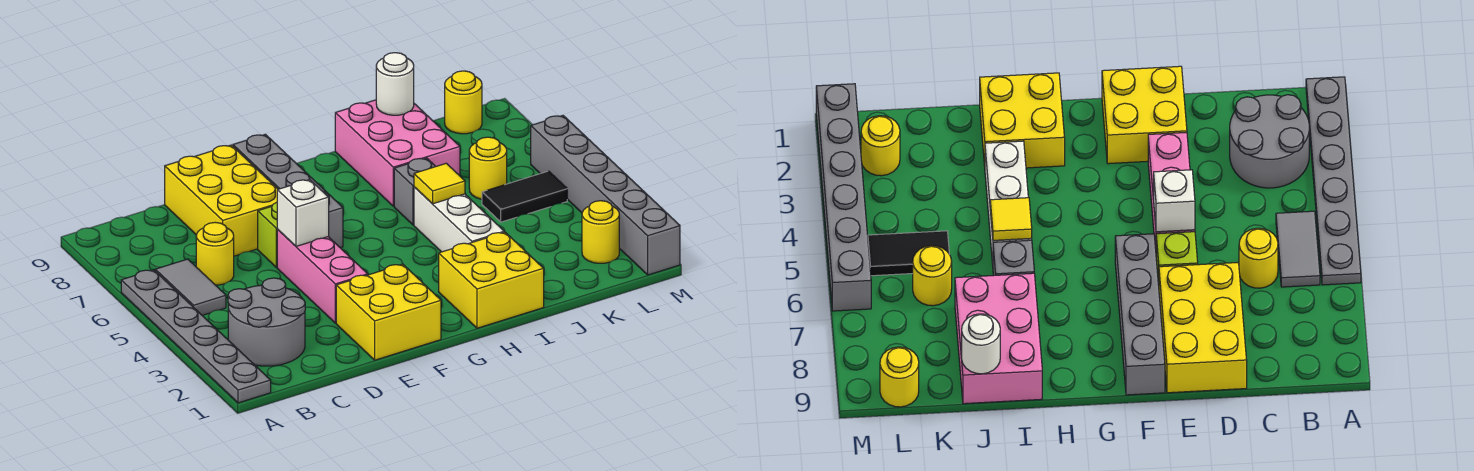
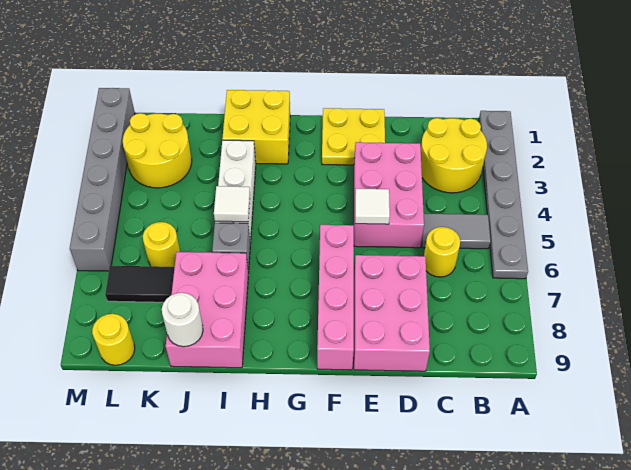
grey round brick B2:C3 level 1 -> yellow round brick B2:C3 level 1
grey tile B5:B6 level 1 -> grey tile B5:C5 level 1
yellow brick D7:E9 level 1 -> pink brick D7:E9 level 1
yellow brick E1:F2 level 1 -> yellow plate E1:F2 level 1
pink brick E3:E5 level 1 -> pink brick D3:E5 level 1
white brick E5 level 2 -> white tile E5 level 2
lime brick E6 level 1 -> none
grey brick F6:F9 level 1 -> pink brick F6:F9 level 1
yellow tile I5 level 2 -> white tile I5 level 2
black tile K5:L5 level 1 -> black tile K7:L7 level 1
yellow round brick L2 level 1 -> yellow round brick K2:L3 level 1

